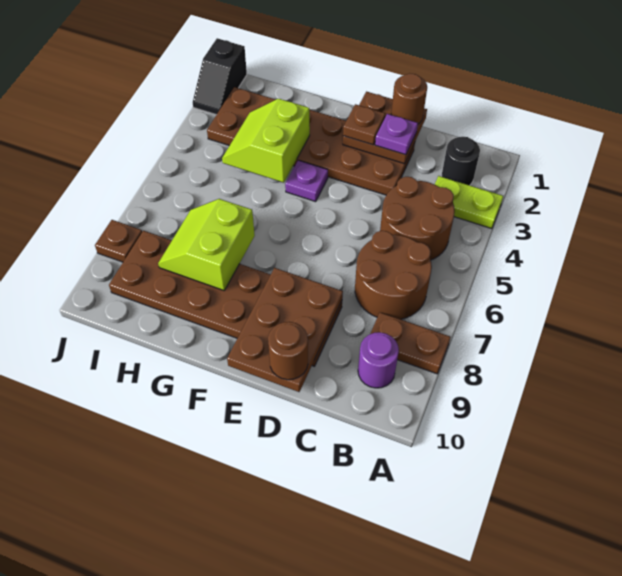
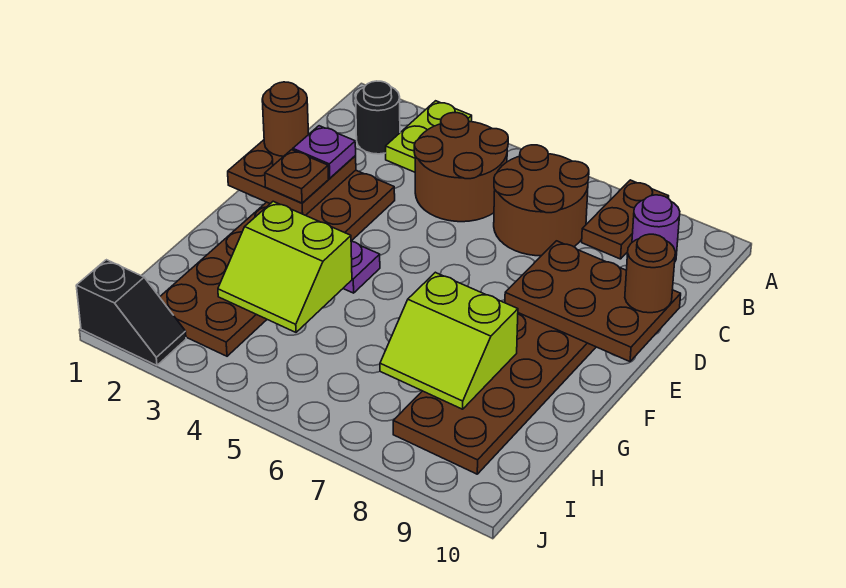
brown plate J8 level 1 -> none

